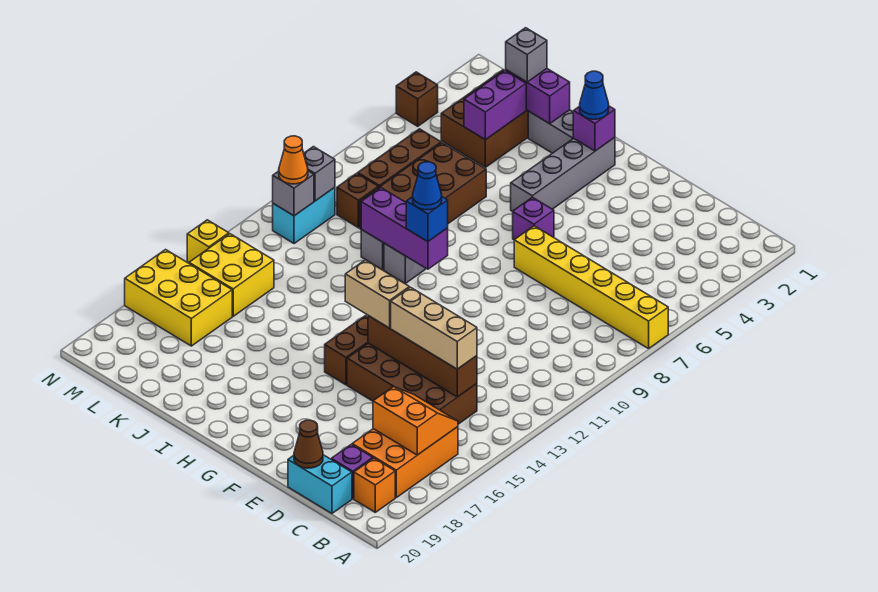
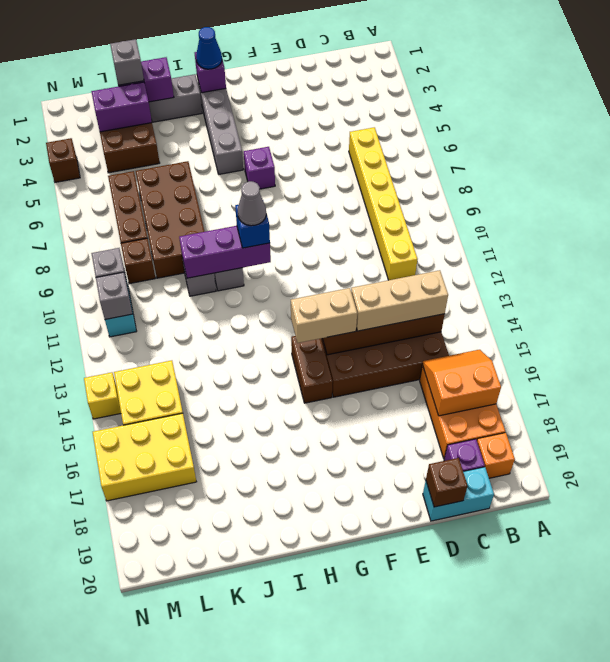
yellow brick A7:F7 level 1 -> yellow brick C6:C11 level 1
brown cone D20 level 2 -> brown brick D20 level 2
blue cone H10 level 4 -> grey cone H10 level 4
purple brick K3:K4 level 2 -> purple brick K3:L3 level 2
orange cone M11 level 3 -> none

